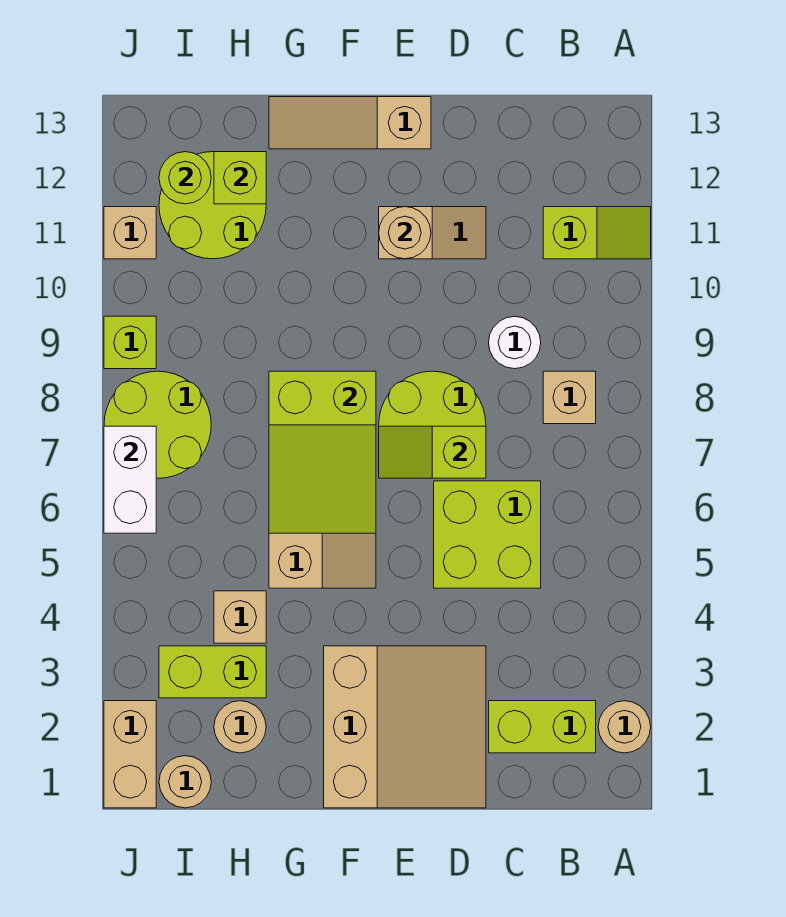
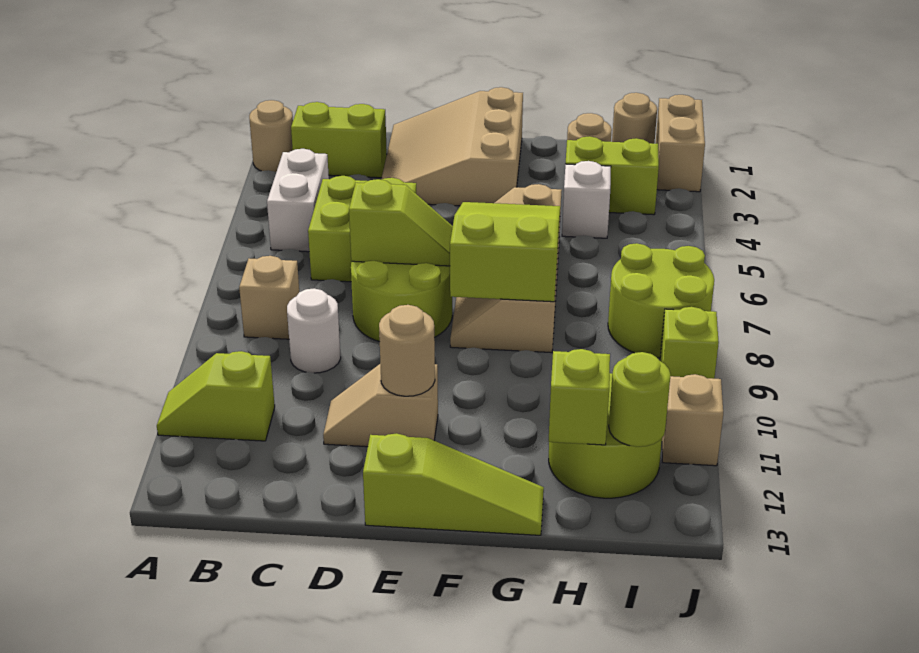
tan slope E13:G13 level 1 top E -> lime slope E13:G13 level 1 top E
tan brick H4 level 1 -> white brick H4 level 1
white brick J6:J7 level 2 -> white brick B4:B5 level 1

